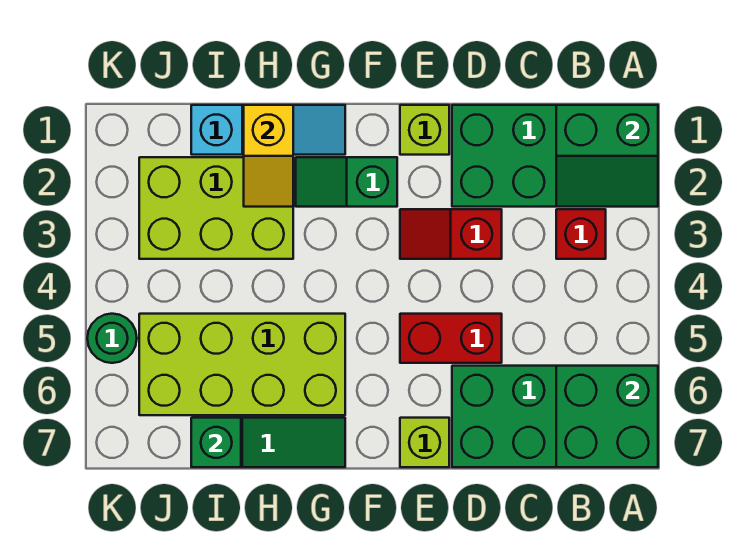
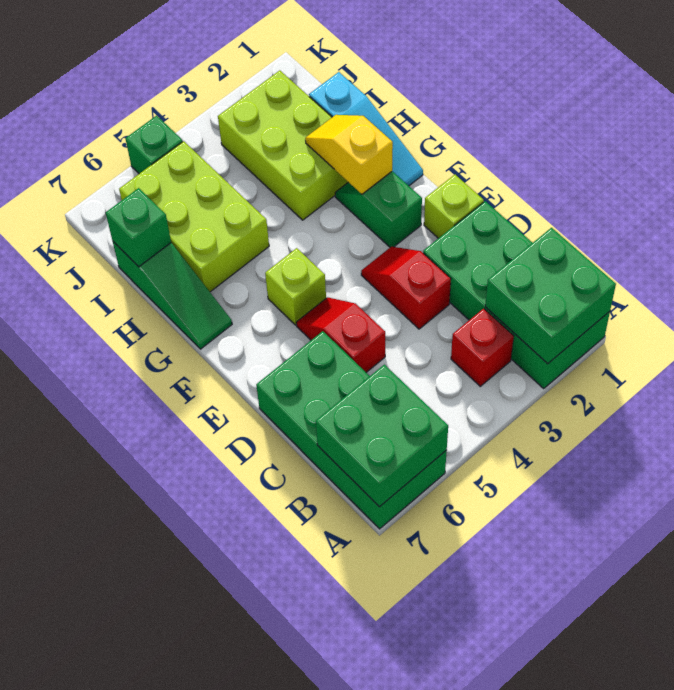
green slope A1:B2 level 2 top 1 -> green brick A1:B2 level 2
red brick D5:E5 level 1 -> red slope D5:E5 level 1 top D
lime brick E7 level 1 -> lime brick F5 level 1
lime brick G5:J6 level 1 -> lime brick H5:J6 level 1
yellow slope H1:H2 level 2 top 1 -> yellow slope G2:H2 level 2 top G
green round brick K5 level 1 -> green brick K5 level 1

